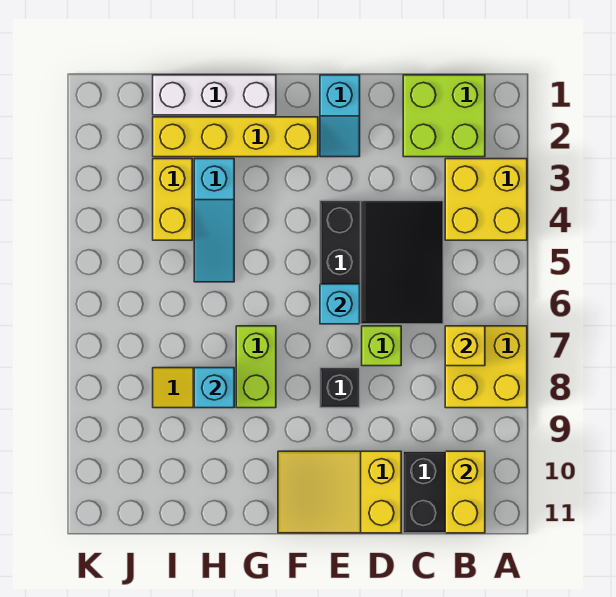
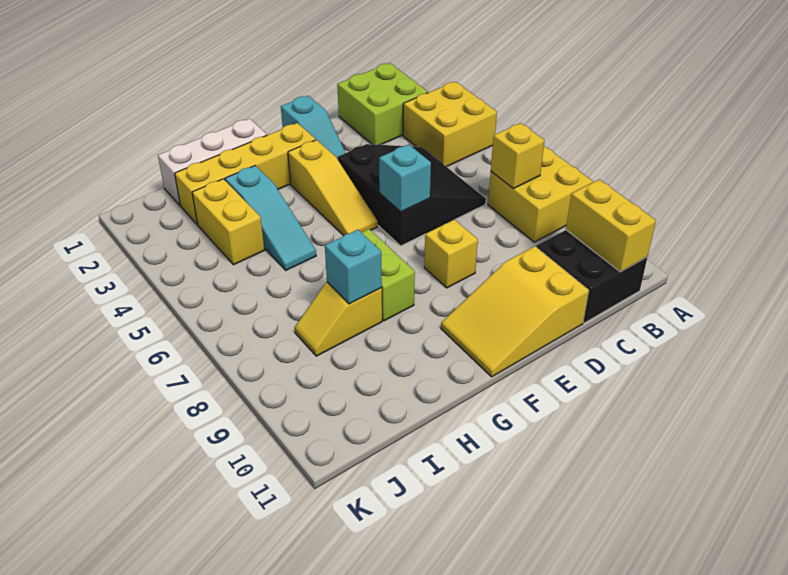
lime brick D7 level 1 -> none
black brick E8 level 1 -> yellow brick E8 level 1
none -> yellow slope F3:F5 level 1 top 3

